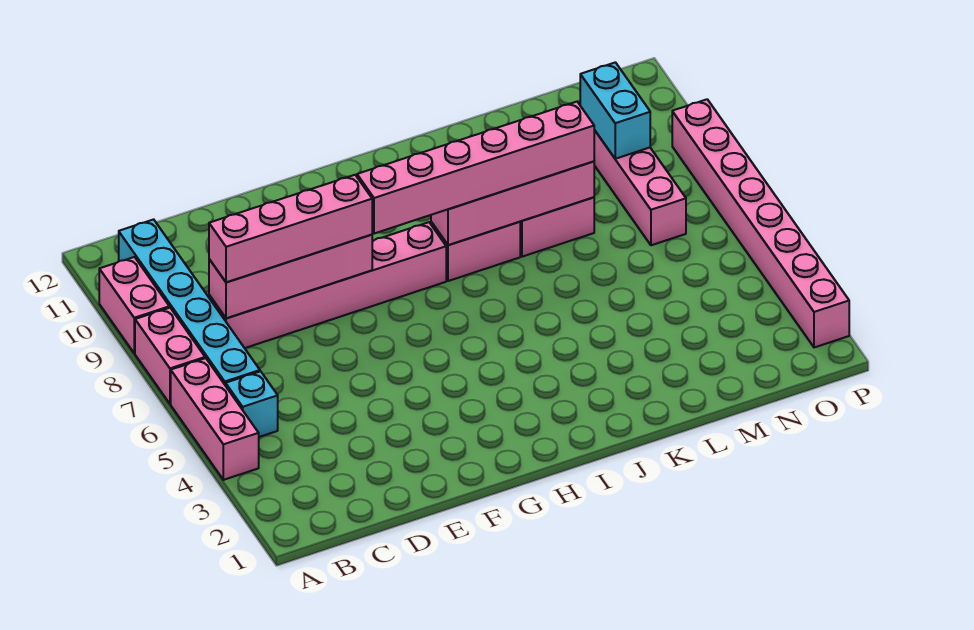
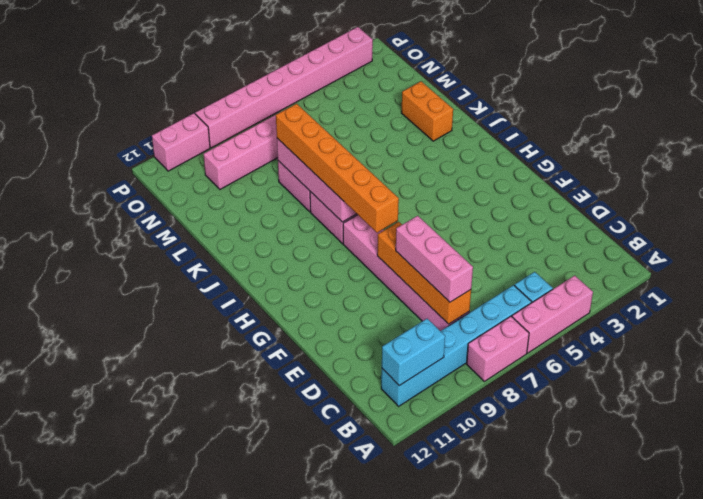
pink brick A9:A10 level 1 -> pink brick P10:P11 level 1
pink brick C8:F8 level 2 -> orange brick C8:F8 level 2
pink brick C8:F8 level 3 -> pink brick C8:E8 level 3
pink brick G8:L8 level 3 -> orange brick G8:L8 level 3
none -> orange brick K2:L2 level 1
cyan brick N9:N10 level 2 -> cyan brick B10:B11 level 2

